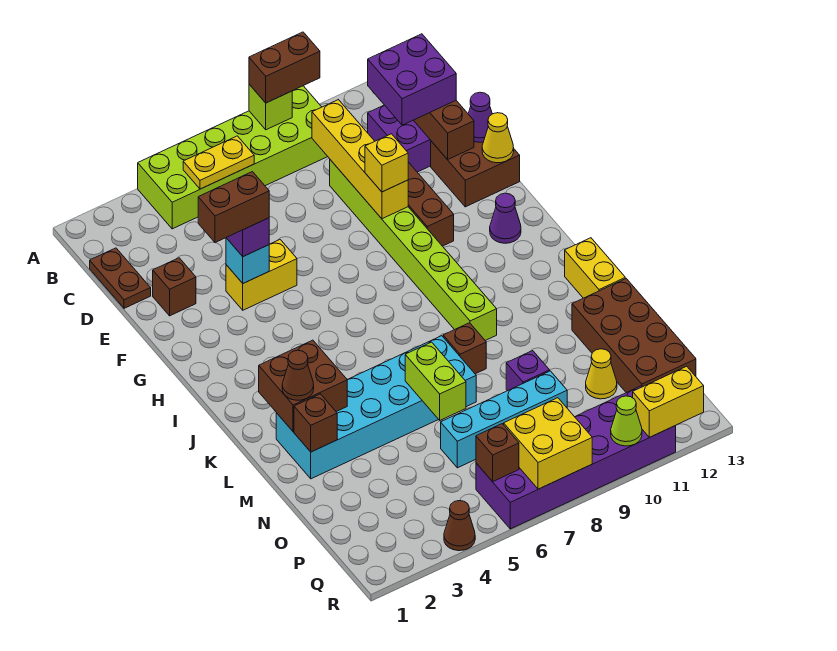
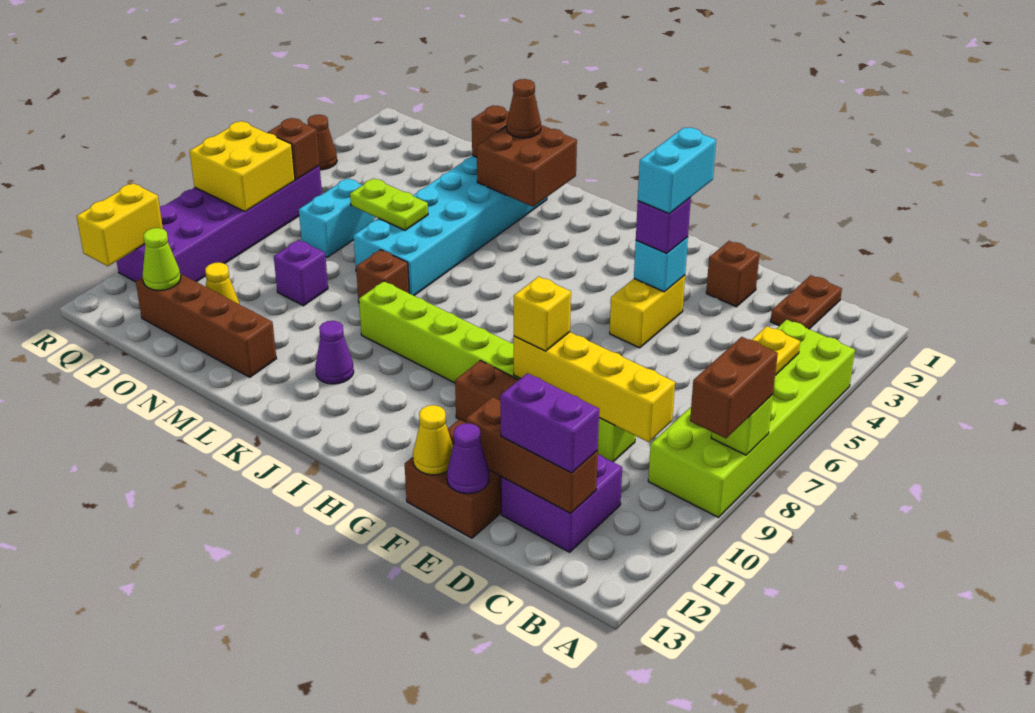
brown plate C1:D1 level 1 -> brown plate C1:C2 level 1
purple brick C11:D12 level 3 -> purple brick C12:D12 level 3
brown brick F3:F4 level 4 -> cyan brick F3:F4 level 4
purple cone H12 level 1 -> purple cone K11 level 1
yellow brick K13:L13 level 1 -> none
lime brick M6:N6 level 2 -> lime plate M6:N6 level 2
brown brick M12:P13 level 1 -> brown brick M12:P12 level 1
cyan brick O6:O9 level 1 -> cyan brick O6:O7 level 1
lime cone R10 level 2 -> lime cone P12 level 2

